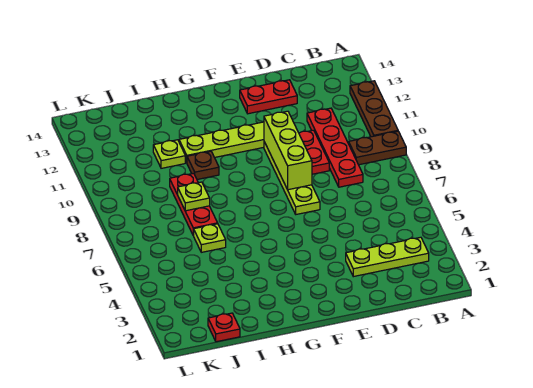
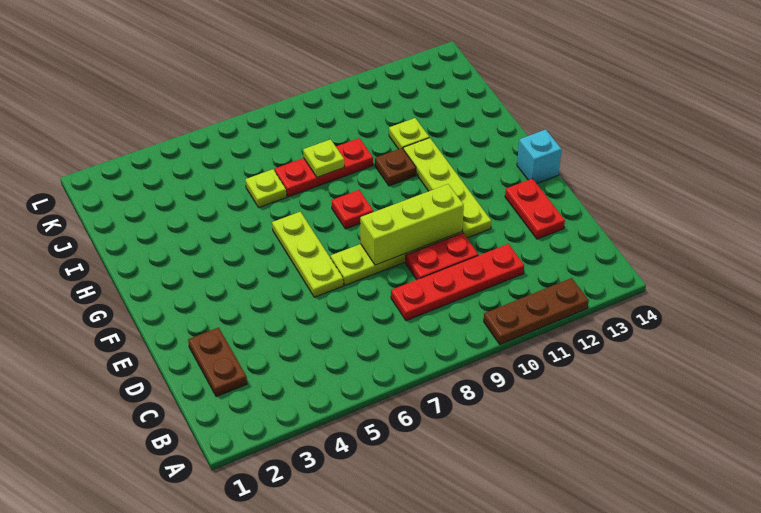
brown plate A9:B9 level 1 -> brown plate C2:D2 level 1
lime plate B3:D3 level 1 -> lime plate E6:G6 level 1
none -> cyan brick F14 level 1
red plate J1 level 1 -> red plate G8 level 1

